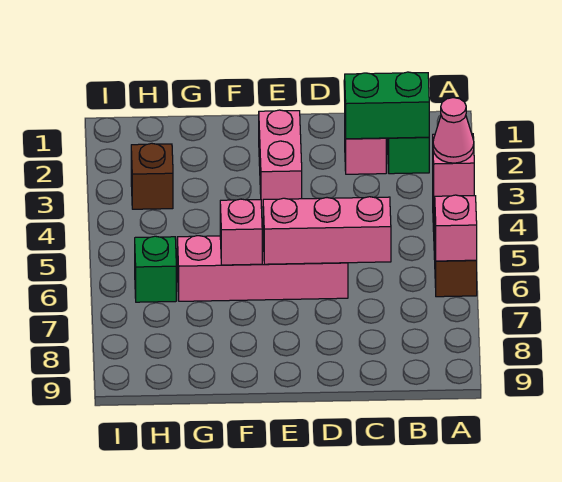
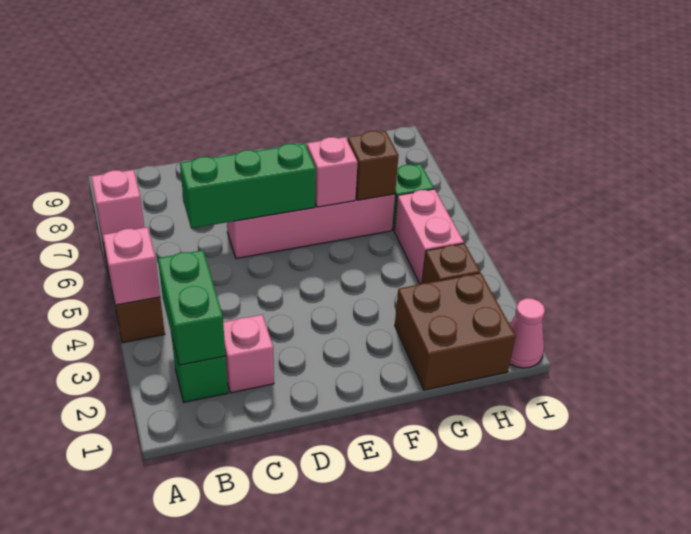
pink cone A4 level 3 -> pink cone I1 level 1
green brick B2:C2 level 2 -> green brick B2:B3 level 2
pink brick C6:E6 level 2 -> green brick C6:E6 level 2
pink brick E2:E3 level 1 -> pink brick H4:H5 level 1
none -> brown brick G1:H2 level 1
none -> brown brick G6 level 2

